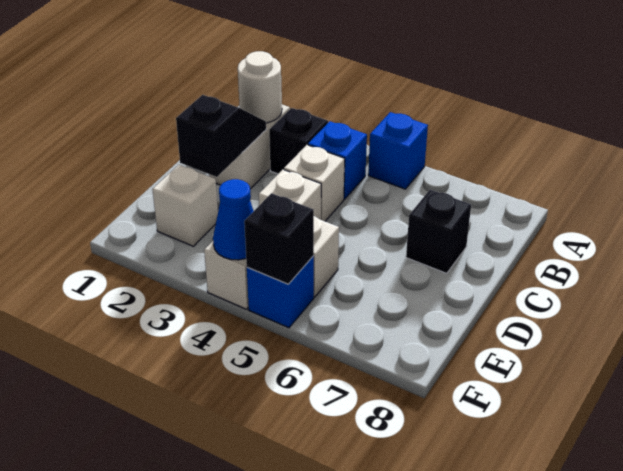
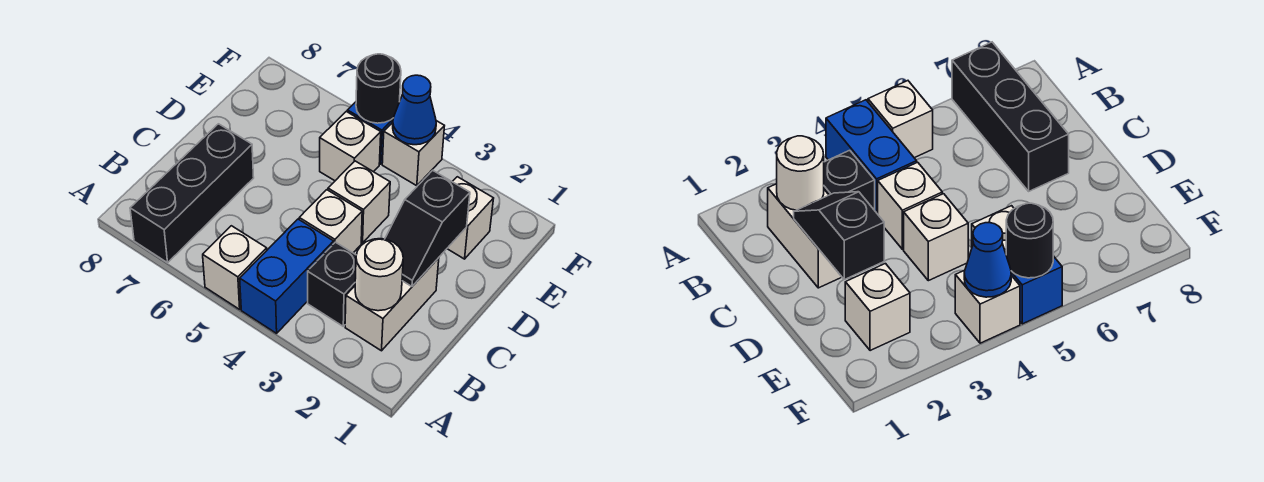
blue brick A5 level 1 -> white brick A5 level 1
blue brick B4 level 1 -> blue brick A4:B4 level 1
black brick C7 level 1 -> black brick A7:C7 level 1
black brick F5 level 2 -> black round brick F5 level 2

